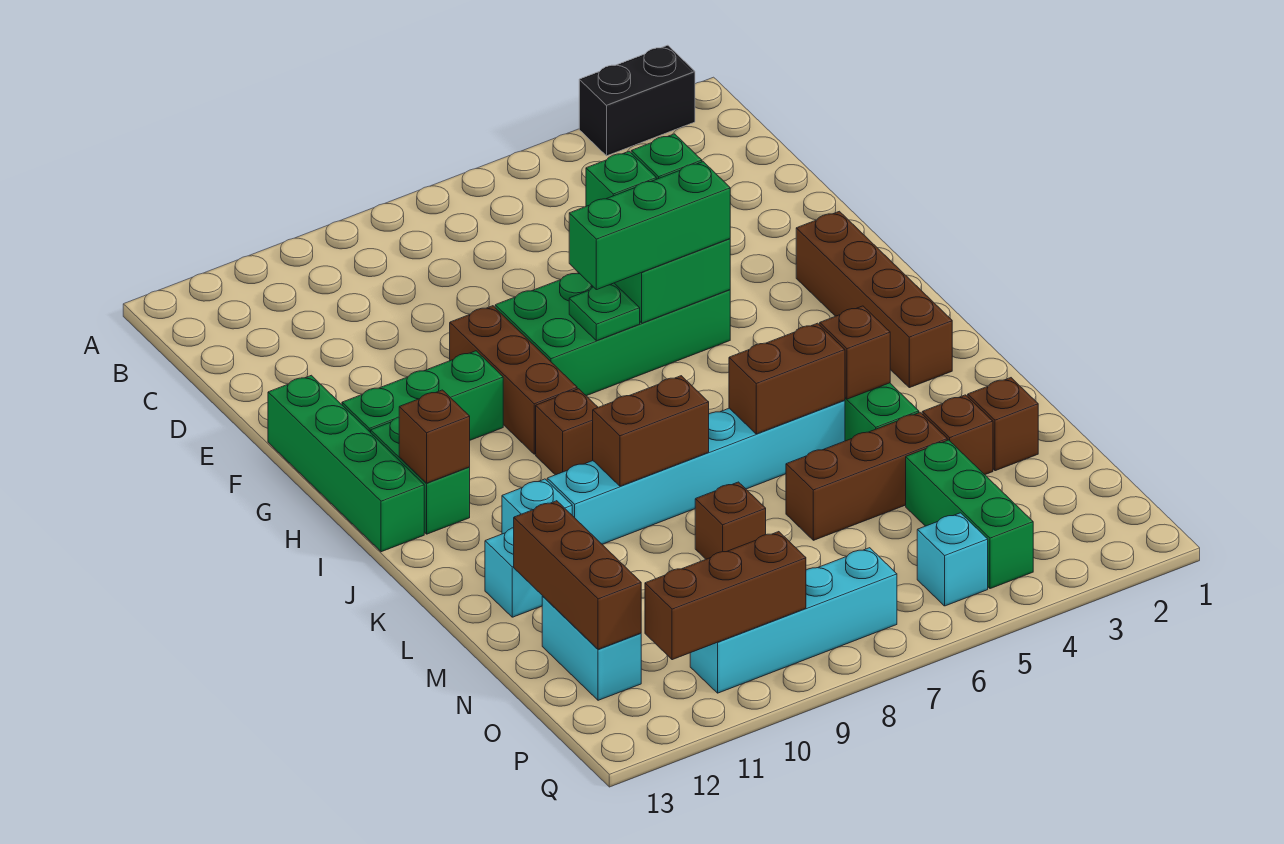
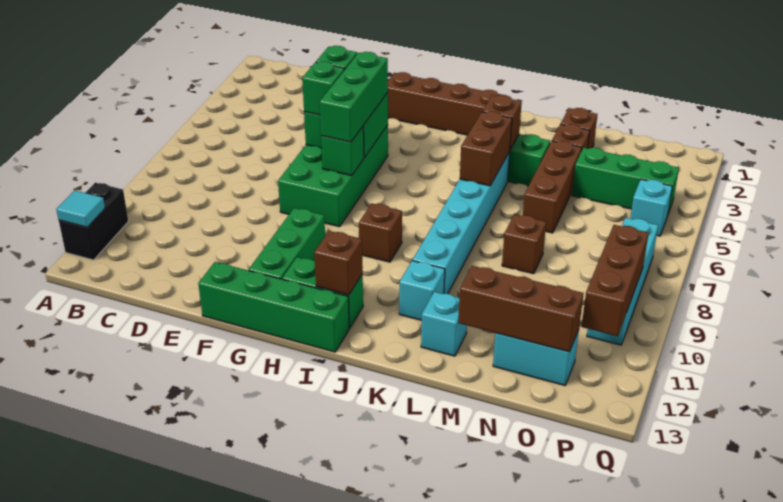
black brick A2:A3 level 1 -> black brick A11:A12 level 1
none -> cyan tile A12 level 2
brown brick F9:H9 level 1 -> none
green plate G7 level 2 -> green brick G7 level 2
brown brick K8:K9 level 2 -> none

